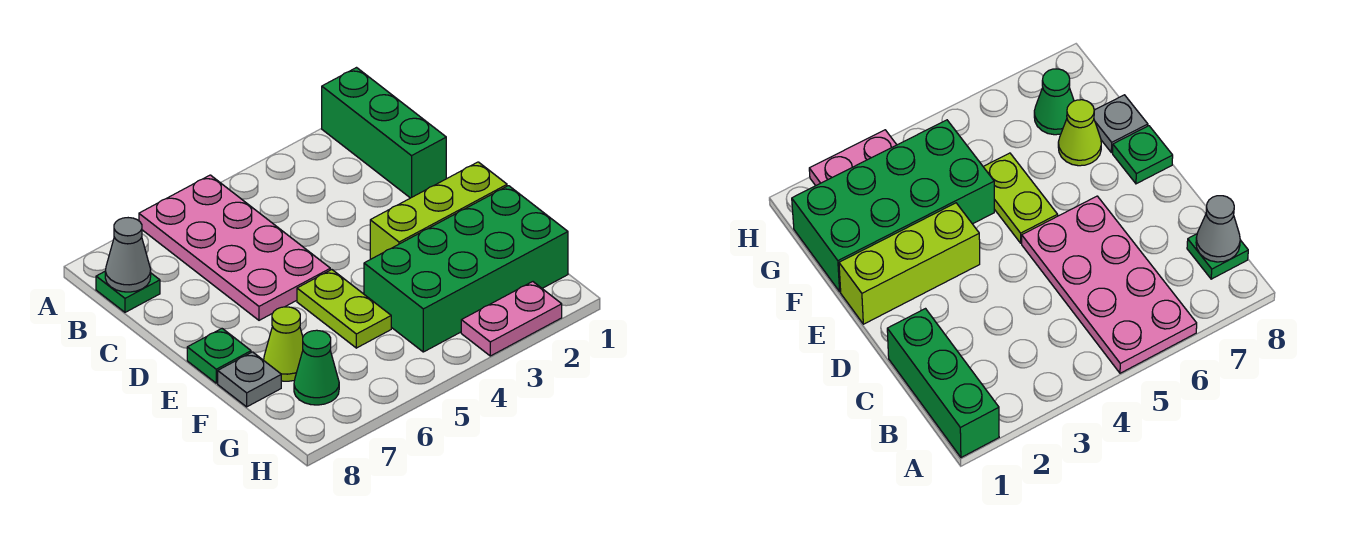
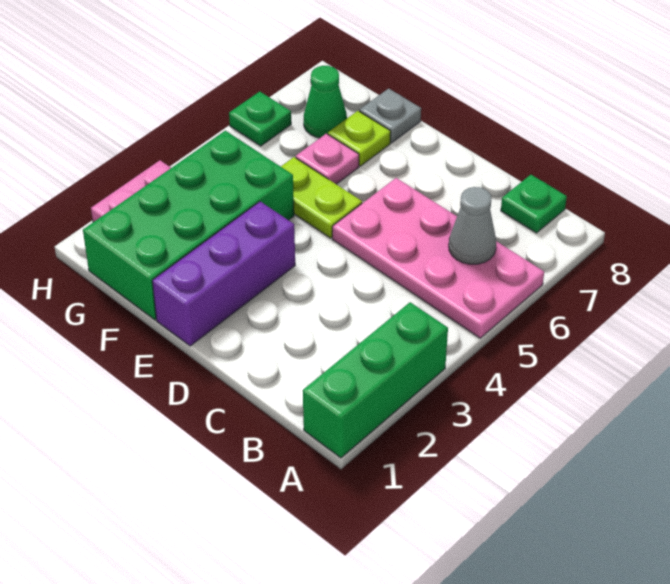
green brick A1:C1 level 1 -> green brick A1:A3 level 1
grey cone B8 level 2 -> grey cone B6 level 2
lime brick E1:E3 level 1 -> purple brick E1:E3 level 1
green plate E8 level 1 -> green plate H6 level 1
none -> pink plate F6 level 1
lime cone F7 level 1 -> lime plate F7 level 1

